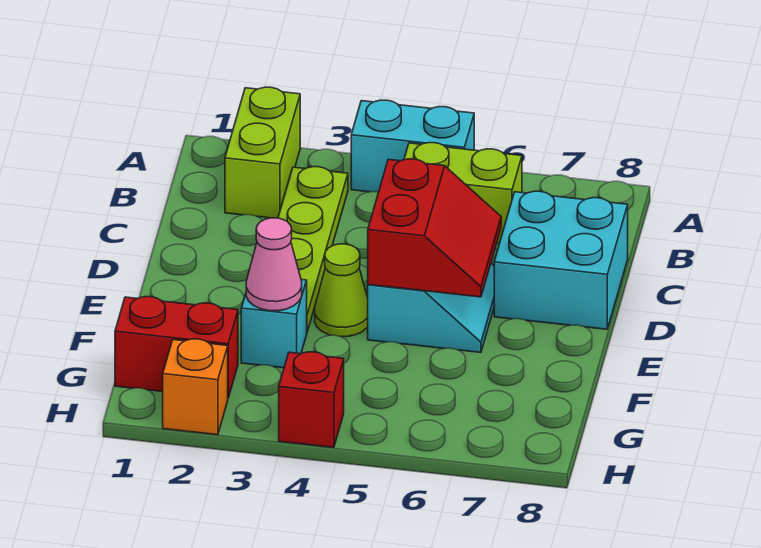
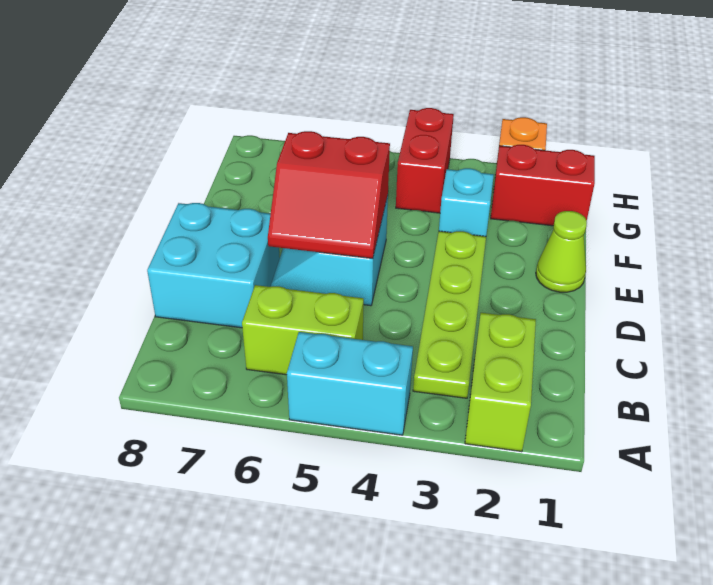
red slope D5:E6 level 2 top 5 -> red slope D5:E6 level 2 top E
lime cone E4 level 1 -> lime cone E1 level 1
pink cone F3 level 2 -> none
red brick H4 level 1 -> red brick G4:H4 level 1

